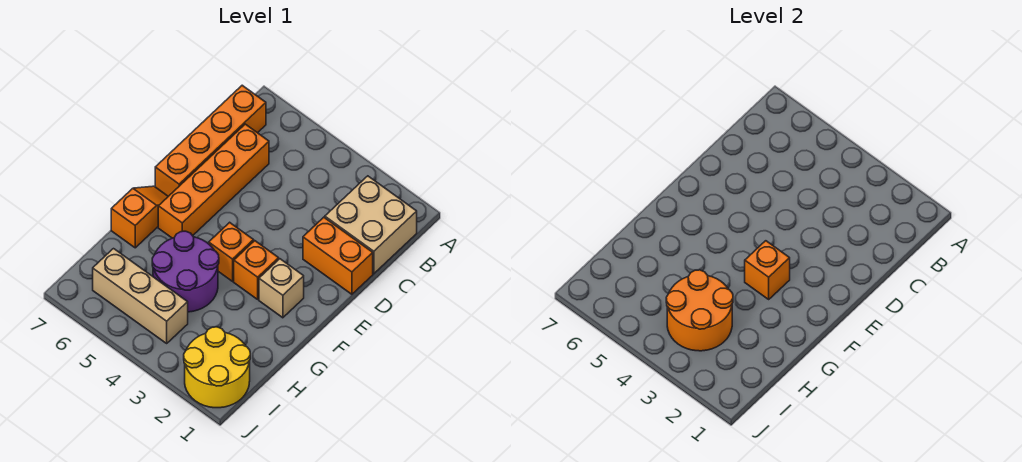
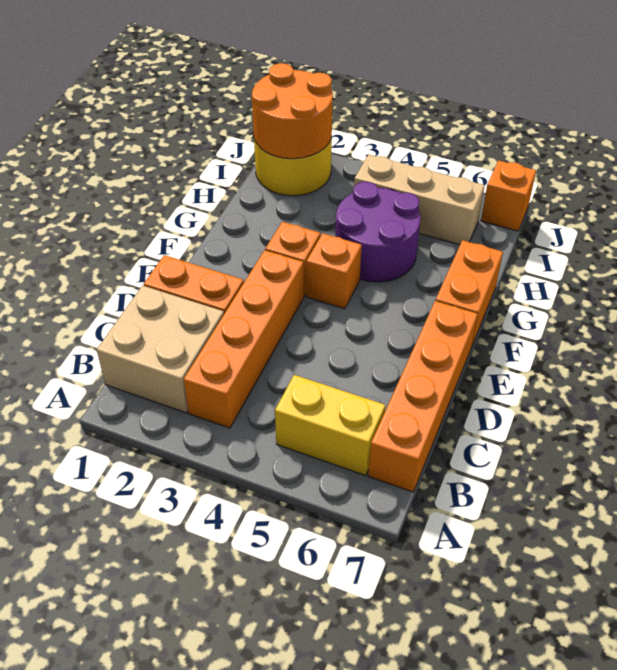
none -> yellow brick B5:B6 level 1
orange brick C6:F6 level 1 -> orange brick B3:E3 level 1
tan brick F2 level 1 -> none
orange brick F3 level 2 -> orange brick J7 level 1
orange slope F7:G7 level 1 top G -> orange brick F7:G7 level 1
orange round brick H3:I4 level 2 -> orange round brick I1:J2 level 2

